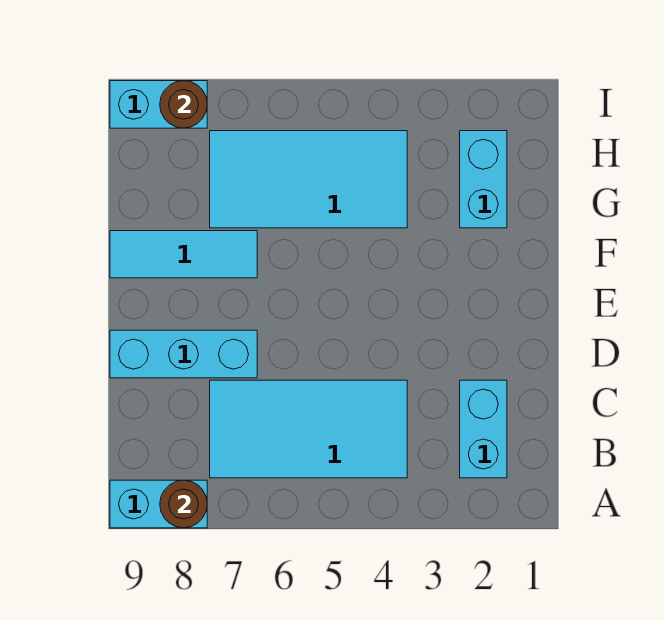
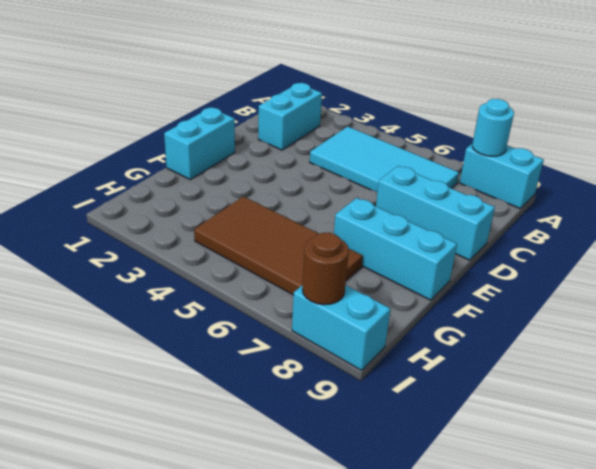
brown round brick A8 level 2 -> cyan round brick A8 level 2
cyan tile F7:F9 level 1 -> cyan brick F7:F9 level 1
cyan brick G2:H2 level 1 -> cyan brick E1:F1 level 1
cyan tile G4:H7 level 1 -> brown tile G4:H7 level 1

